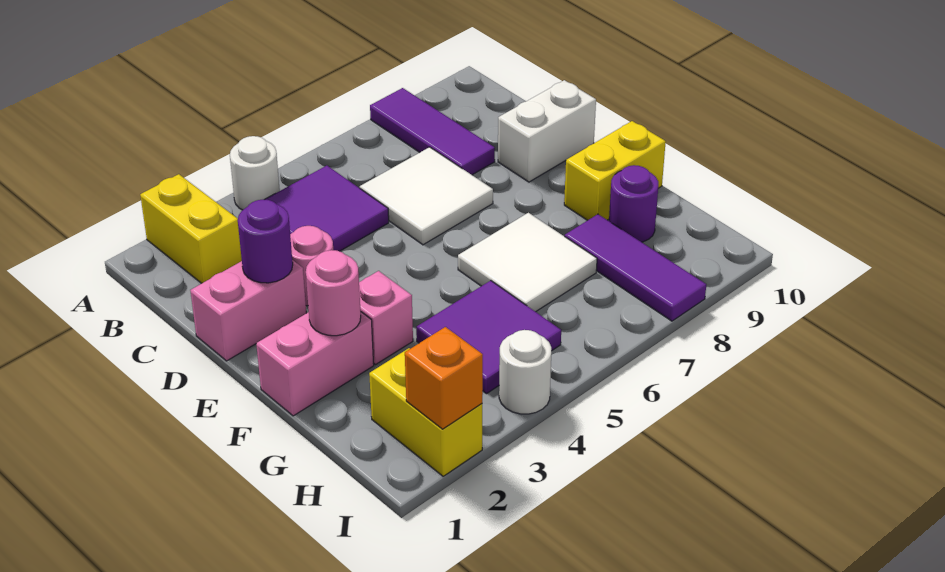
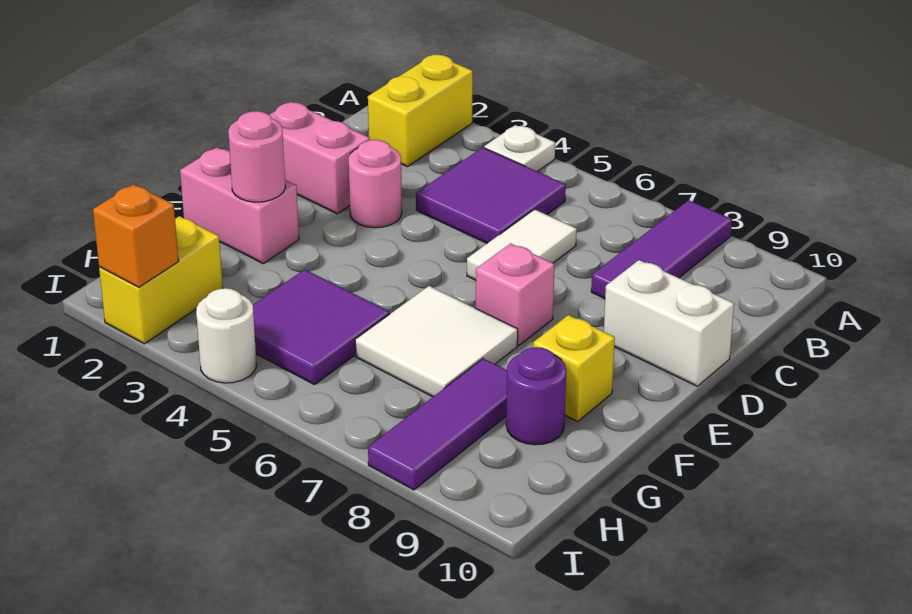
white round brick A4 level 1 -> white plate A4 level 1
white tile C6:D7 level 1 -> white tile C6:D6 level 1
purple round brick D2 level 2 -> none
pink brick F3 level 1 -> pink brick E7 level 1
yellow brick F9:F10 level 1 -> yellow brick F9 level 1

